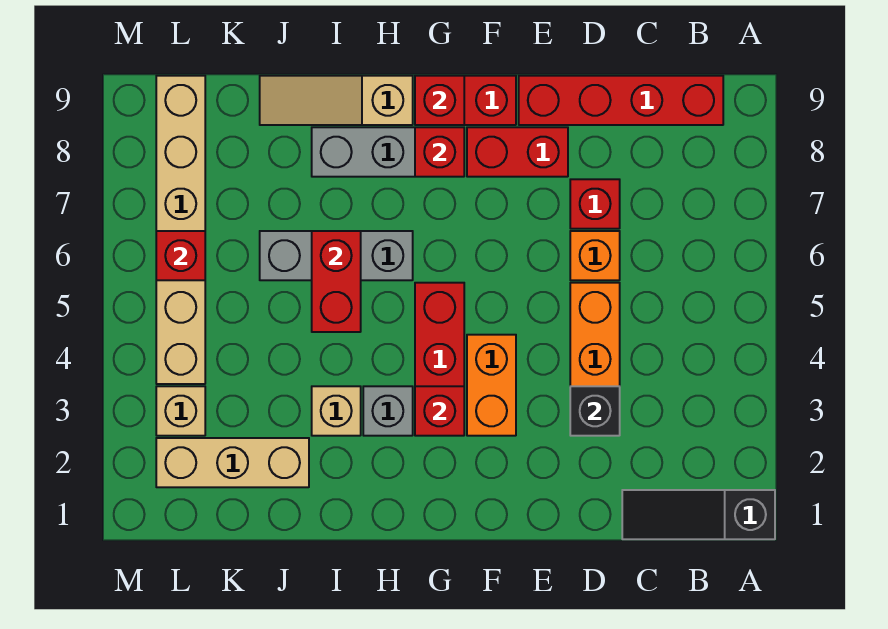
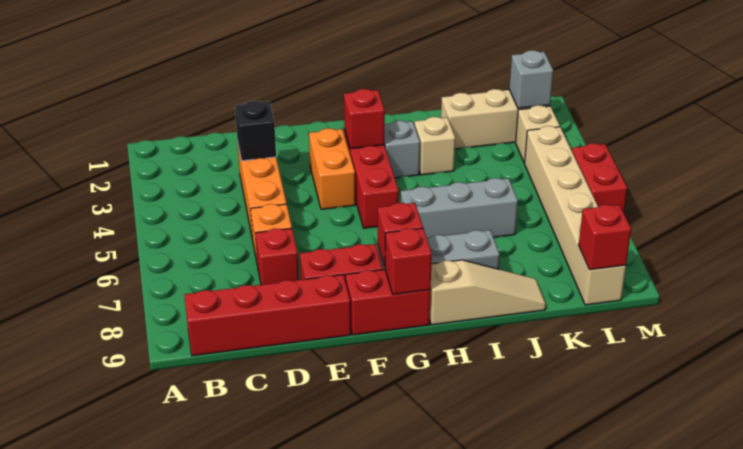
black slope A1:C1 level 1 top A -> none
red brick I5:I6 level 2 -> red brick M5:M6 level 1
none -> grey brick L2 level 2
red brick L6 level 2 -> red brick L9 level 2

